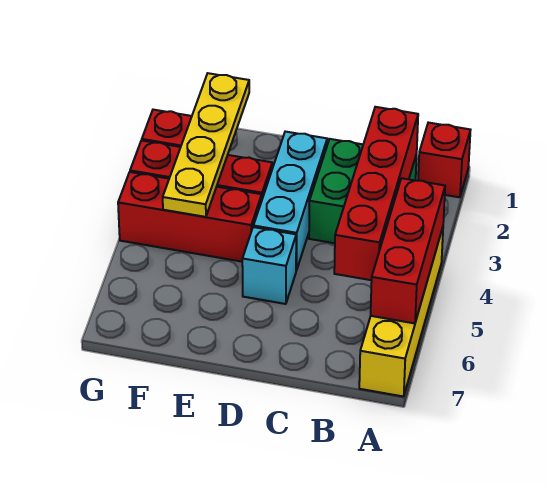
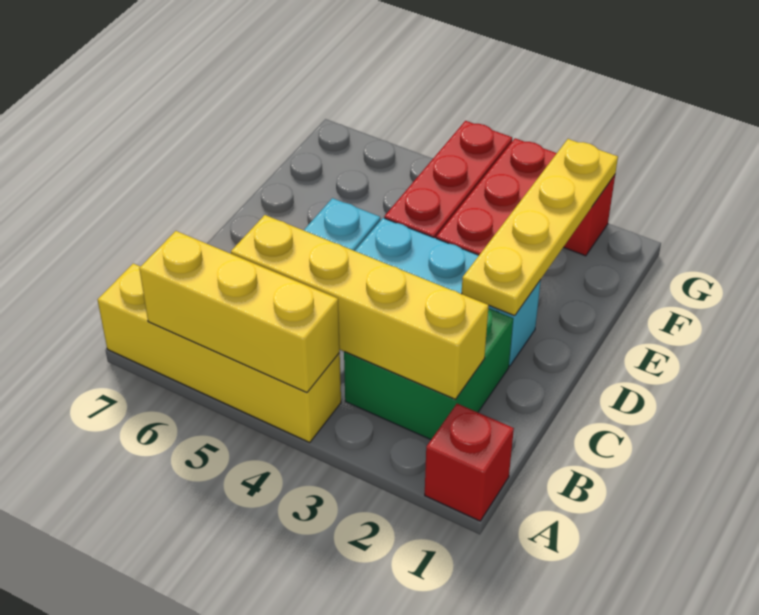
red brick A4:A6 level 2 -> yellow brick A4:A6 level 2
red brick B2:B5 level 2 -> yellow brick B2:B5 level 2
yellow plate F1:F4 level 2 -> yellow plate D2:G2 level 2

